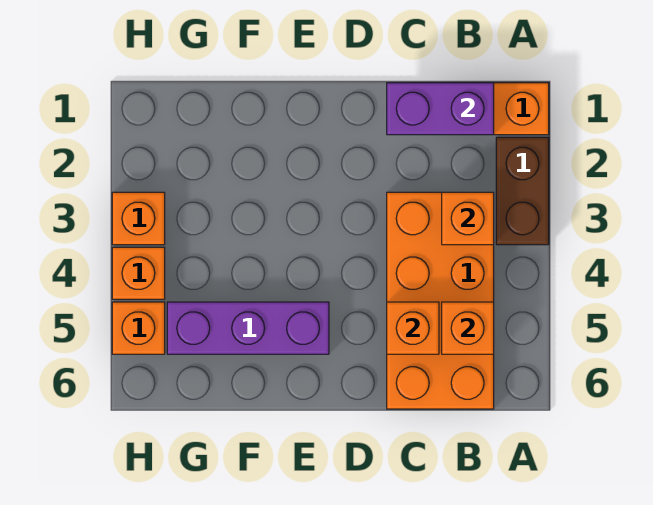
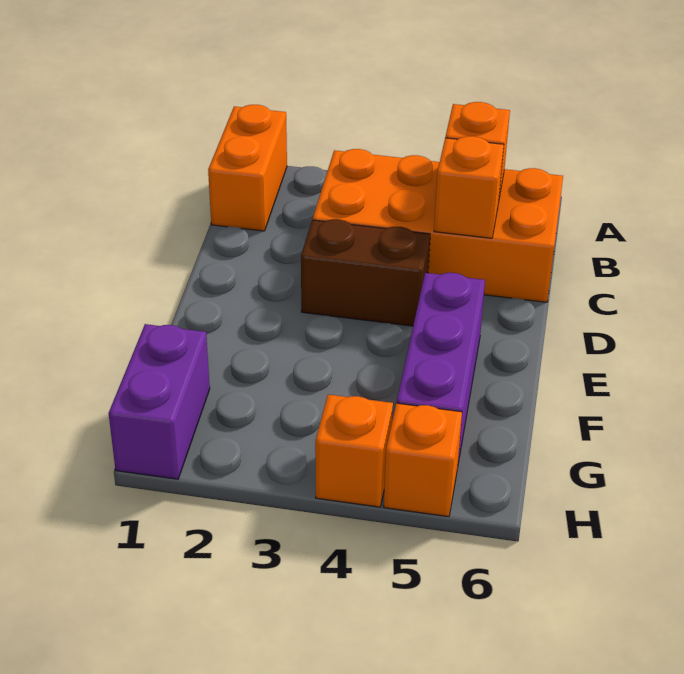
brown brick A2:A3 level 1 -> brown brick D3:D4 level 1
purple brick B1:C1 level 2 -> purple brick G1:H1 level 1
orange brick B3 level 2 -> none
orange brick H3 level 1 -> none

